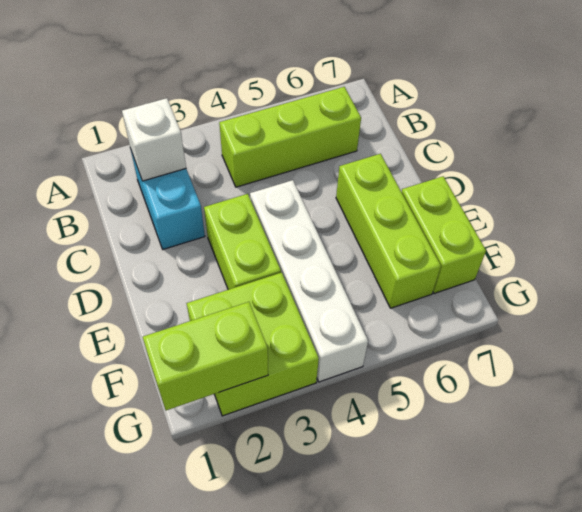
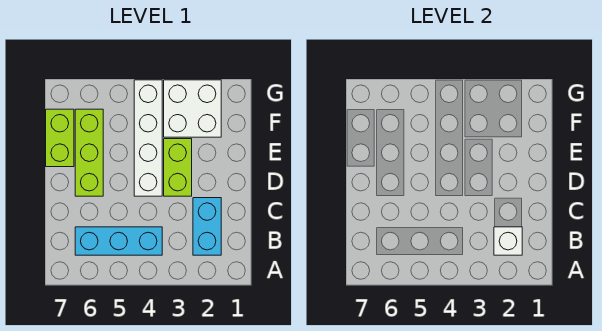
lime brick B4:B6 level 1 -> cyan brick B4:B6 level 1
lime brick F2:G3 level 1 -> white brick F2:G3 level 1
lime brick G1:G2 level 2 -> none

